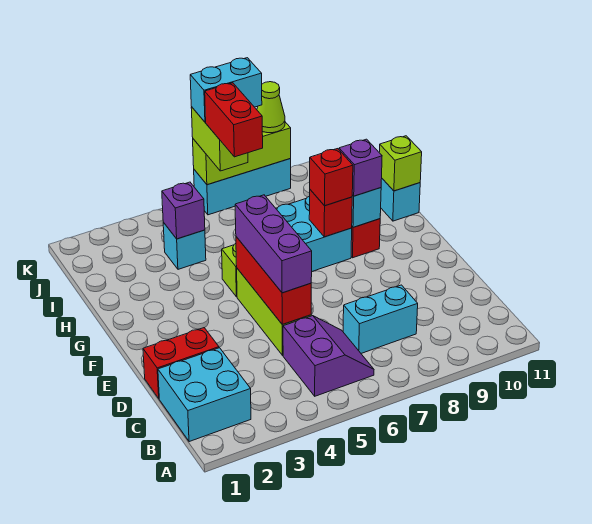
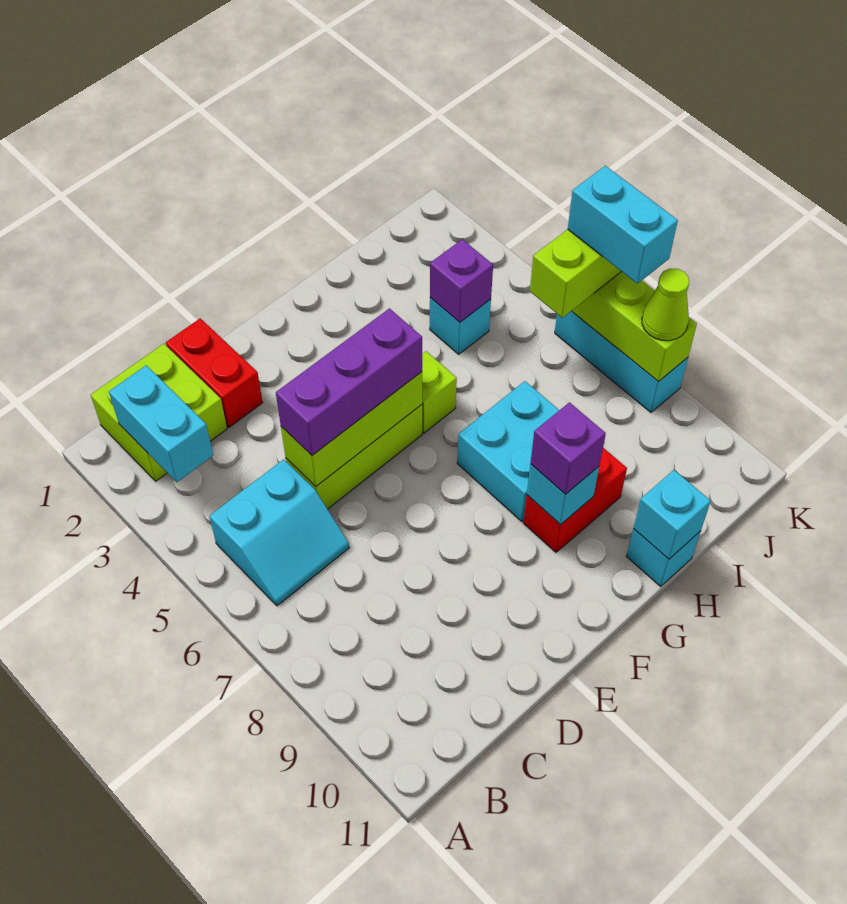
cyan brick B1:C2 level 1 -> lime brick B1:C2 level 1
purple slope B5:C6 level 1 top 5 -> cyan slope B5:C6 level 1 top 5
cyan brick C7:C8 level 1 -> cyan brick B2:B3 level 2
red brick D5:F5 level 2 -> lime brick D5:F5 level 2
red brick G8 level 2 -> none
red brick G8 level 3 -> none
lime brick H11 level 2 -> cyan brick H11 level 2
red brick I6:J6 level 4 -> none

